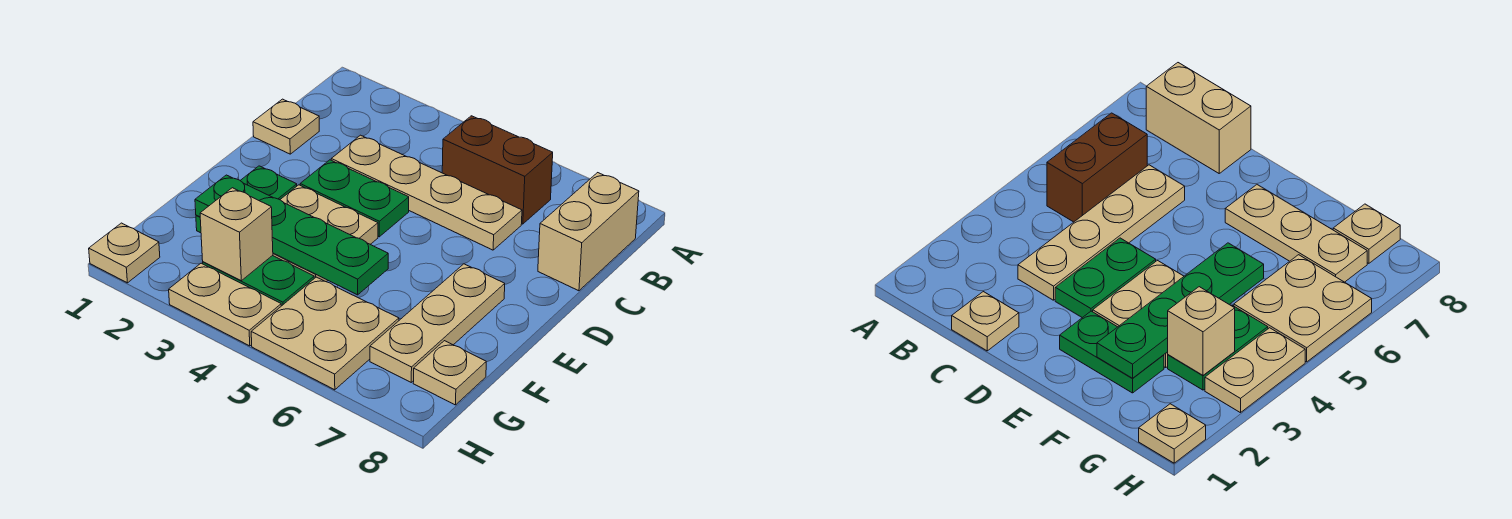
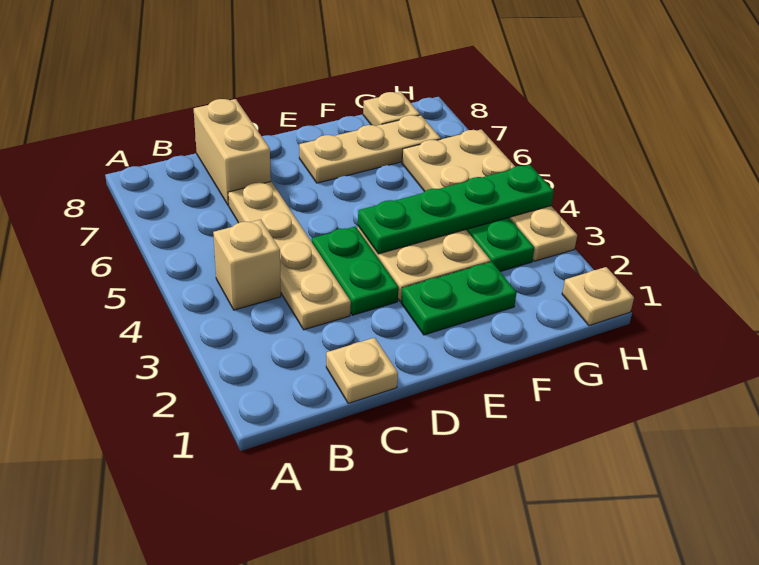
brown brick B5:B6 level 1 -> none
tan brick B8:C8 level 1 -> tan brick C7:C8 level 1
green plate F2:F5 level 2 -> green plate E4:H4 level 2
tan brick G3 level 2 -> tan brick B4 level 1

